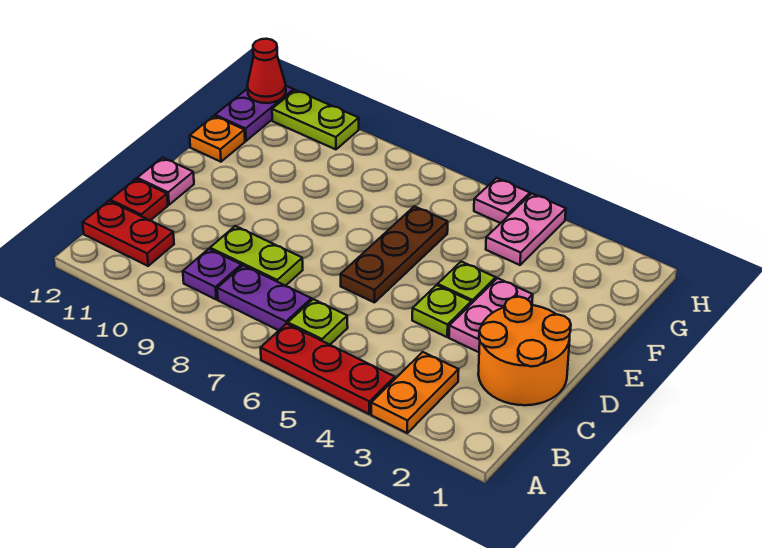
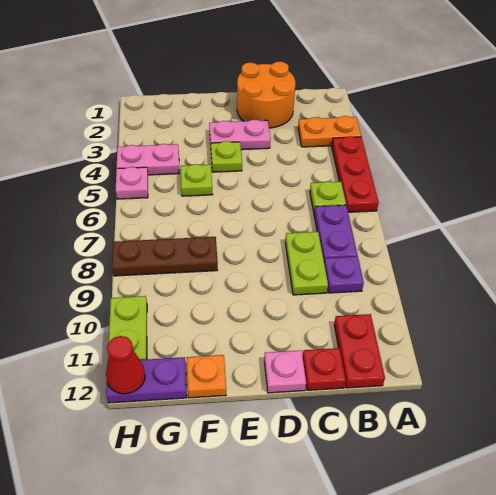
lime plate D4 level 1 -> lime plate F5 level 1
brown plate D6:F6 level 1 -> brown plate F8:H8 level 1

